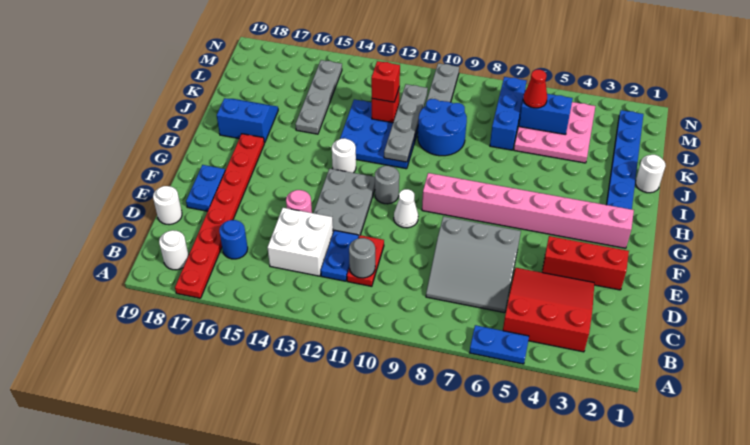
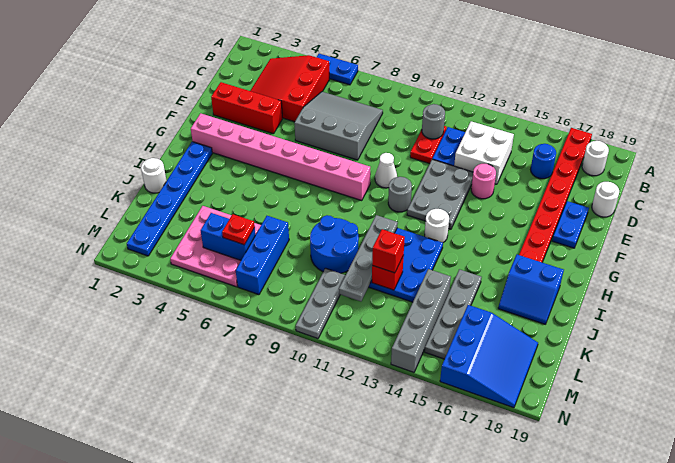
red slope B3:D5 level 1 top B -> red slope B3:D5 level 1 top 5
none -> grey brick K14:N14 level 1
red cone L6 level 3 -> red plate L6 level 3
none -> blue slope L16:N18 level 1 top 16

